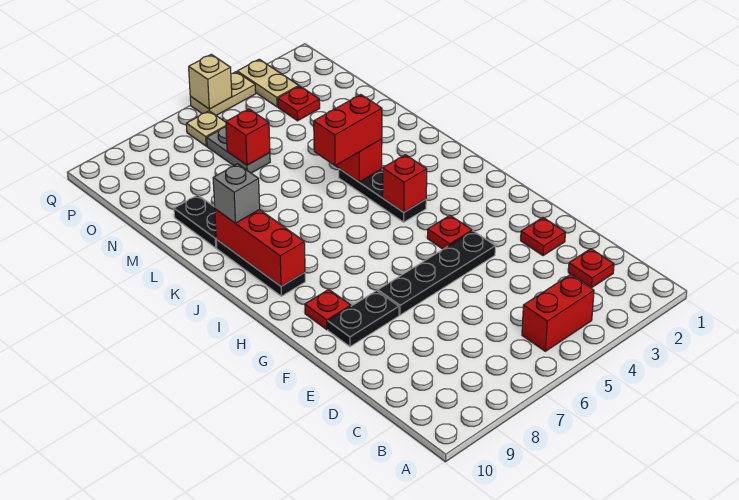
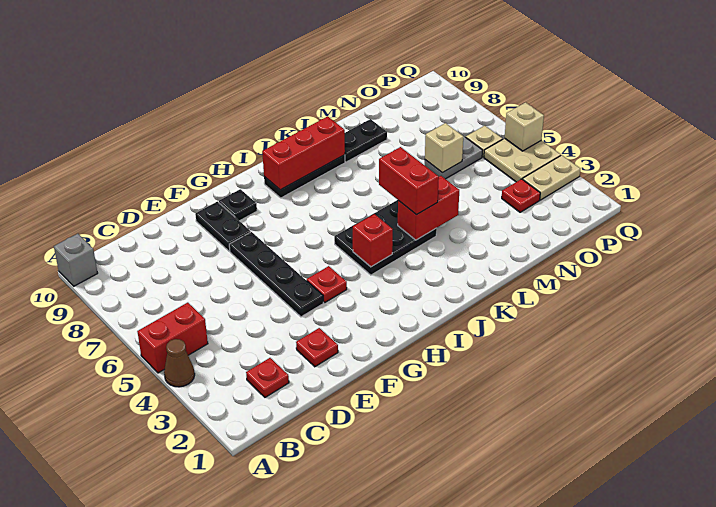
none -> brown cone A4 level 1
red brick B4:B5 level 1 -> red brick A5:B5 level 1
red plate G9 level 1 -> black plate G9 level 1
black plate I4:K4 level 1 -> black plate I4:K5 level 1
grey brick K9 level 3 -> grey brick A10 level 1
red brick N6 level 2 -> tan brick N6 level 2
tan plate Q4:Q5 level 1 -> tan plate P4:Q5 level 1

